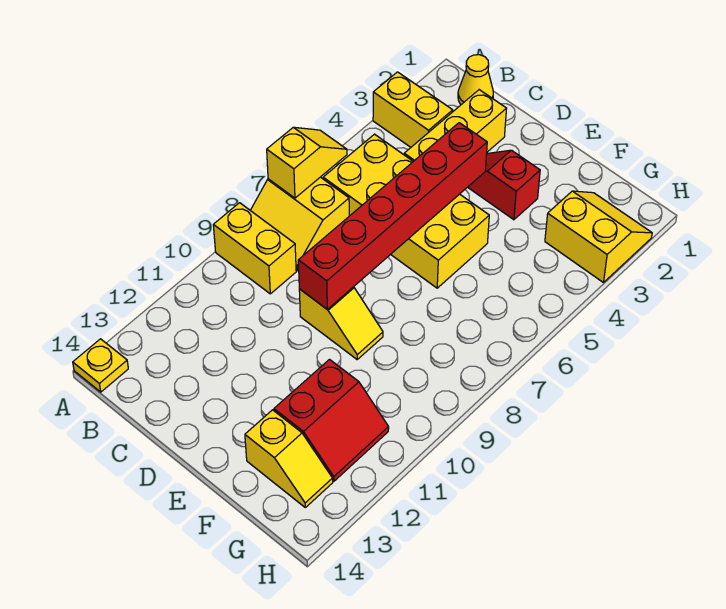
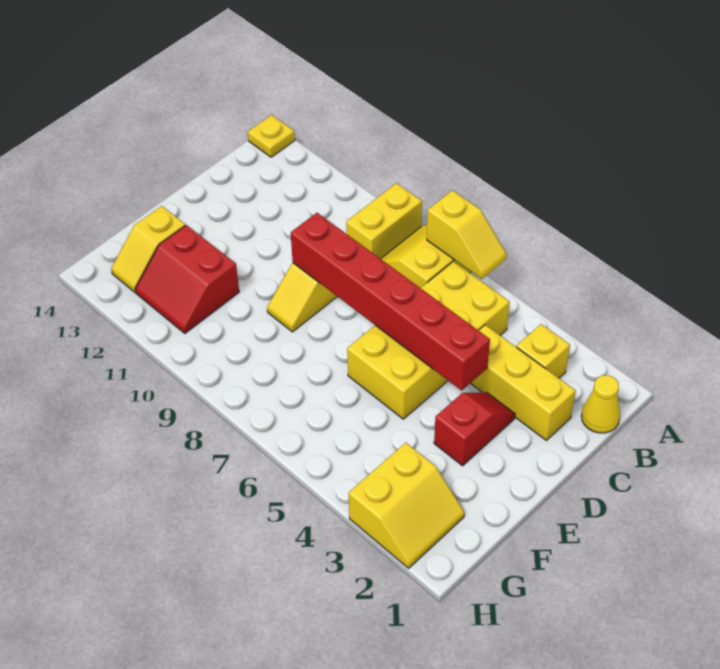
yellow brick A3:B3 level 1 -> yellow brick B3 level 1

